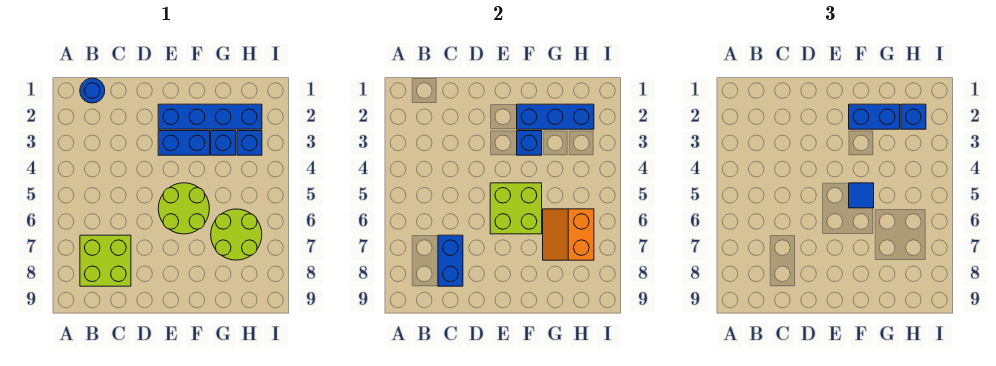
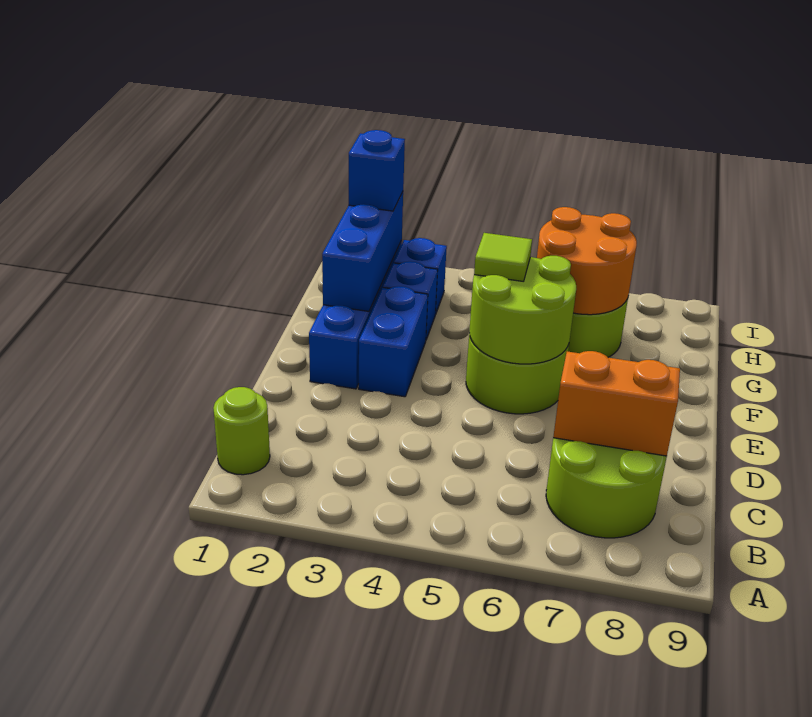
blue round brick B1 level 1 -> lime round brick B1 level 1
lime brick B7:C8 level 1 -> lime round brick B7:C8 level 1
blue brick C7:C8 level 2 -> orange brick C7:C8 level 2
lime brick E5:F6 level 2 -> lime round brick E5:F6 level 2
blue brick F2:G2 level 3 -> none
blue brick F3 level 2 -> none
blue tile F5 level 3 -> lime tile F5 level 3
orange slope G6:H7 level 2 top H -> orange round brick G6:H7 level 2

